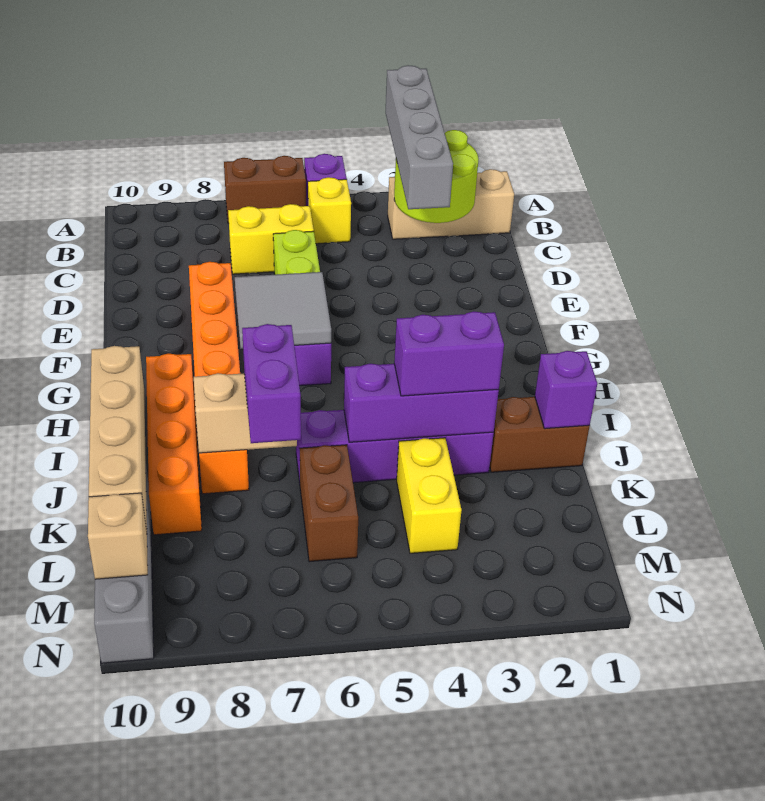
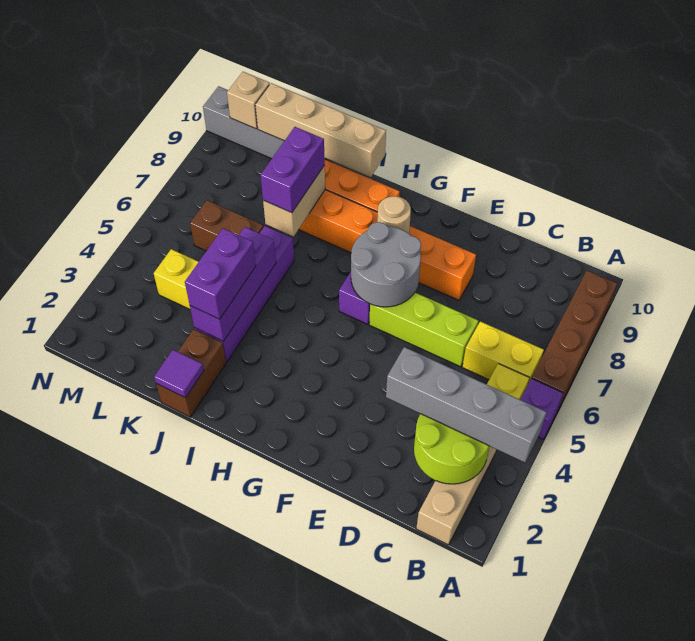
brown brick A6:A7 level 1 -> brown brick A6:A9 level 1
yellow brick C6:C7 level 1 -> yellow brick B6:C6 level 1
grey tile F6:G7 level 2 -> grey round brick F6:G7 level 2
none -> tan round brick G8 level 2
purple brick J1 level 2 -> purple tile J1 level 2
purple brick J7:K7 level 3 -> purple brick J7:J8 level 3

